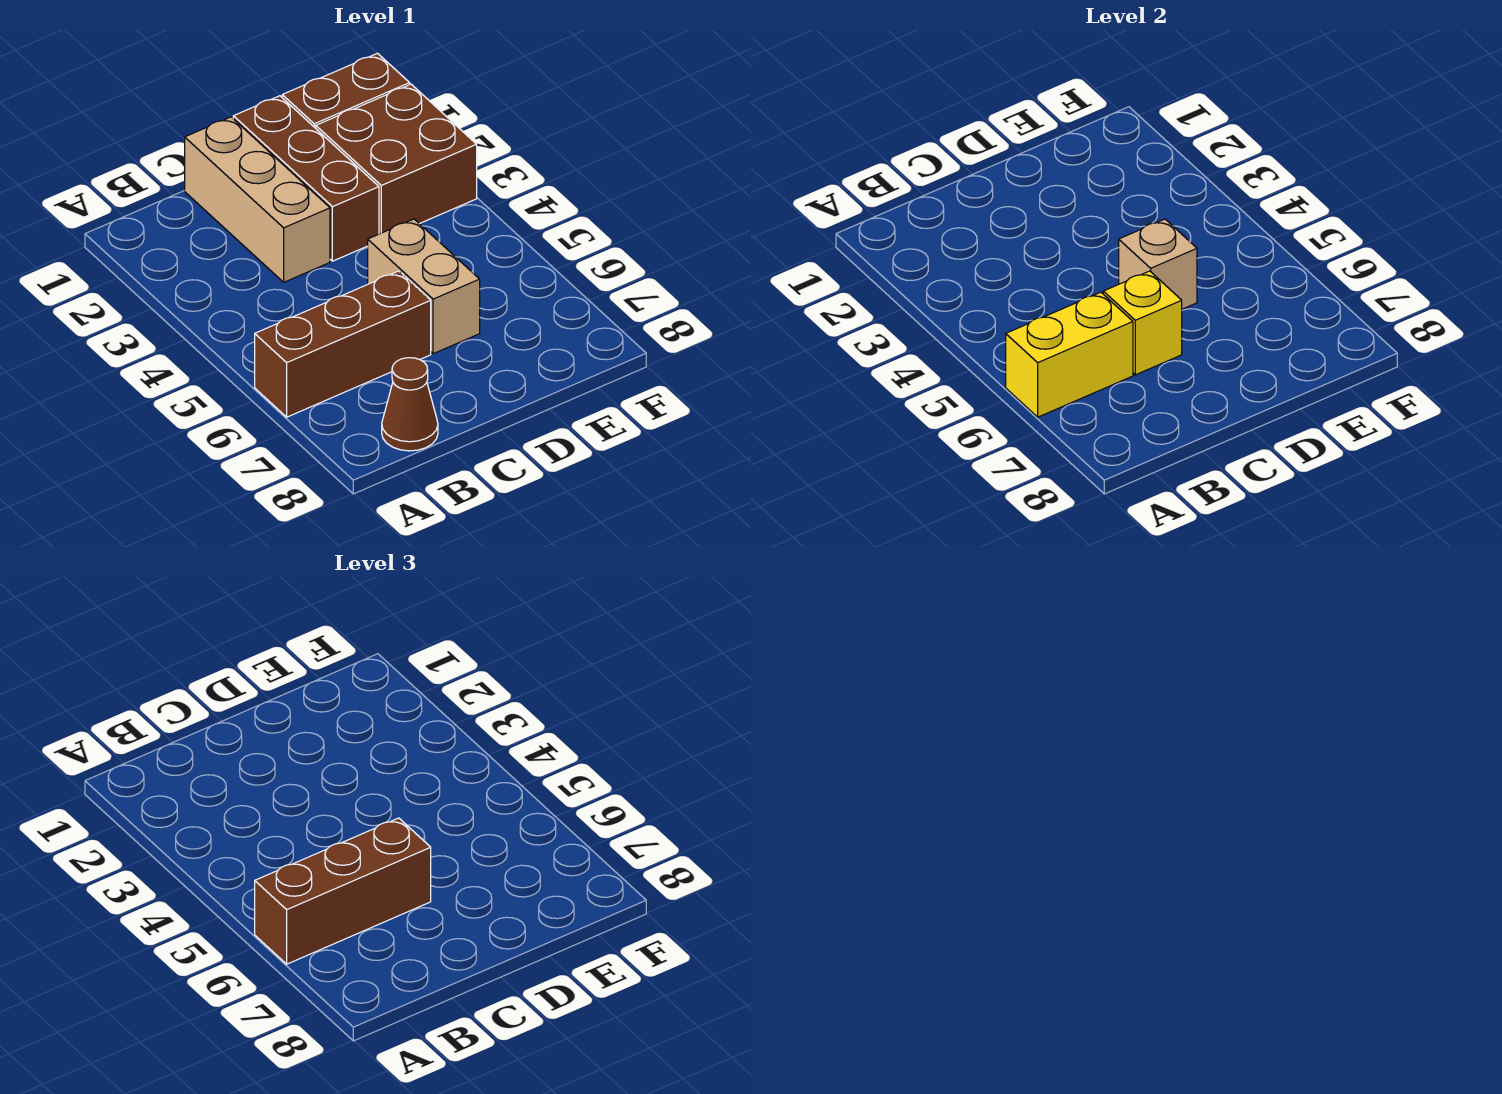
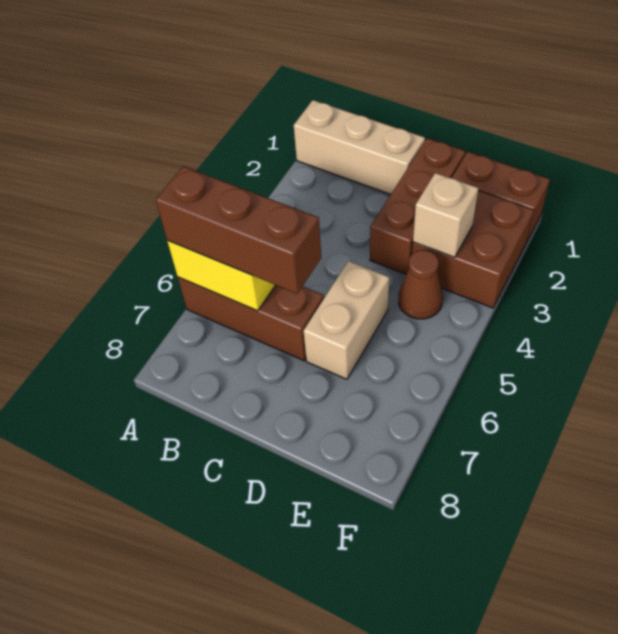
brown cone B8 level 1 -> brown cone E4 level 1
tan brick C1:C3 level 1 -> tan brick A1:C1 level 1
yellow brick C6 level 2 -> none
tan brick D5 level 2 -> tan brick E3 level 2

